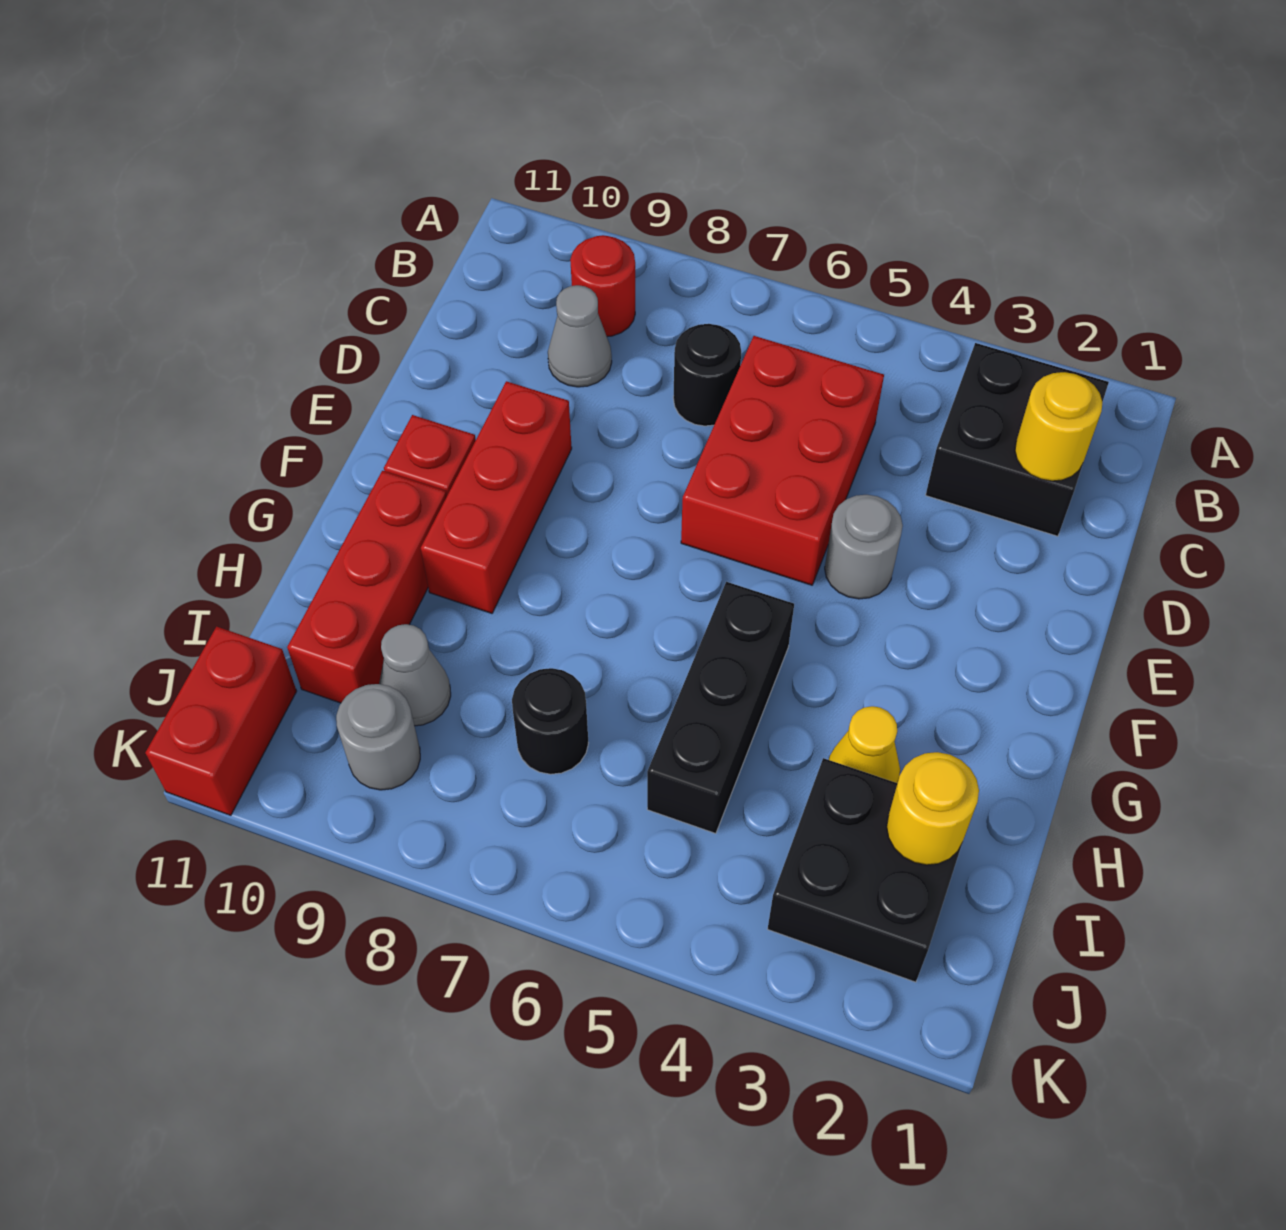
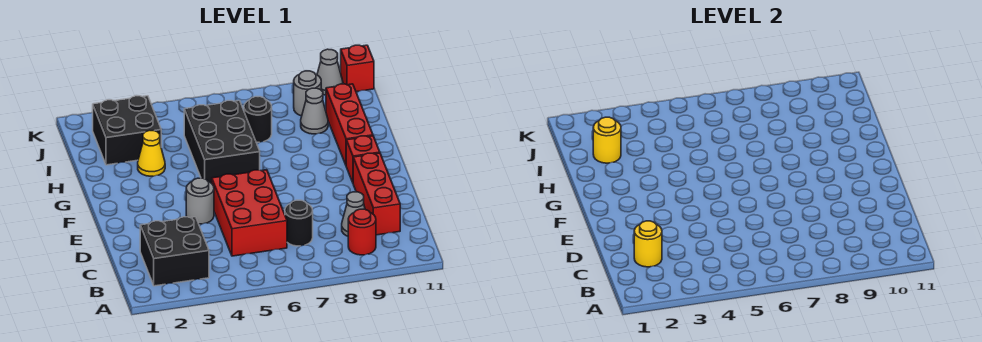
red brick E9:G9 level 1 -> red brick C10:E10 level 1
black brick G5:I5 level 1 -> black brick G5:I6 level 1
red brick J11:K11 level 1 -> red brick K11 level 1
none -> grey cone K10 level 1

